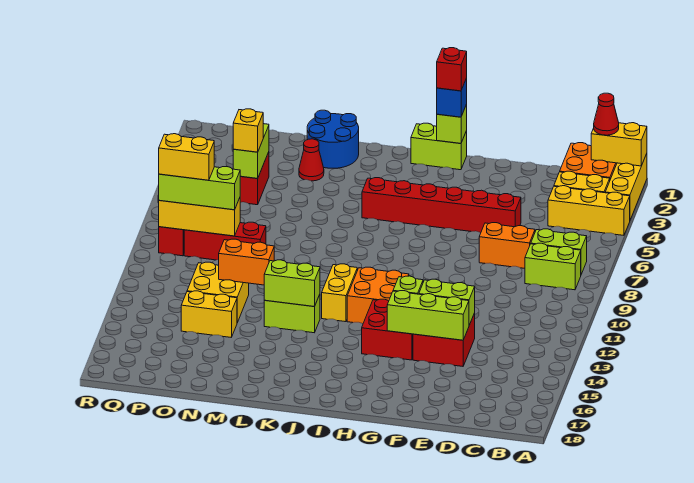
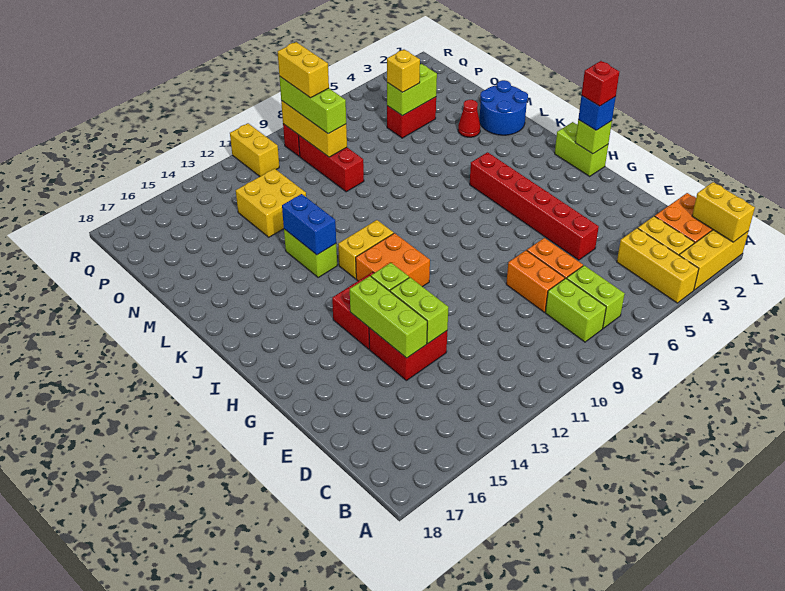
red cone B1 level 3 -> none
lime brick K13:L13 level 2 -> blue brick K13:L13 level 2
orange brick M12:N12 level 2 -> orange brick D8:E8 level 1
yellow brick N14:O14 level 1 -> yellow brick Q11:R11 level 1

